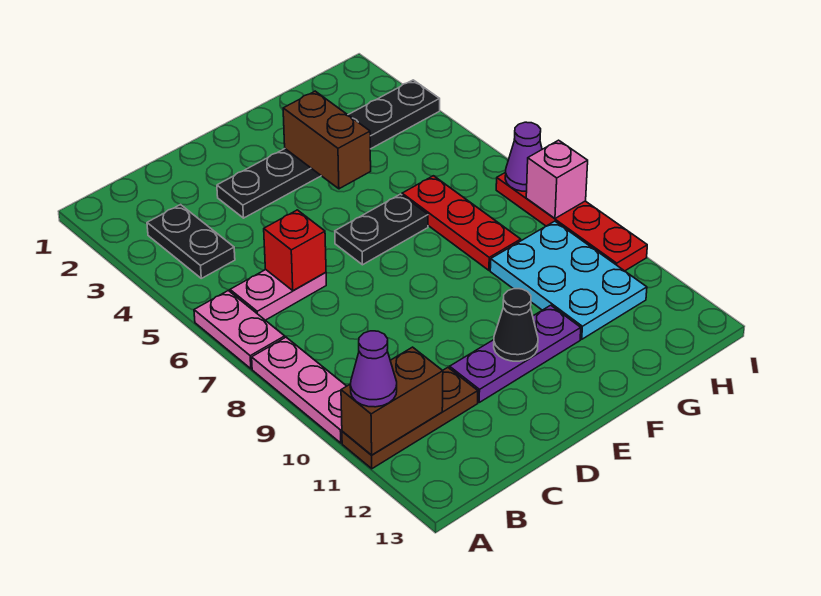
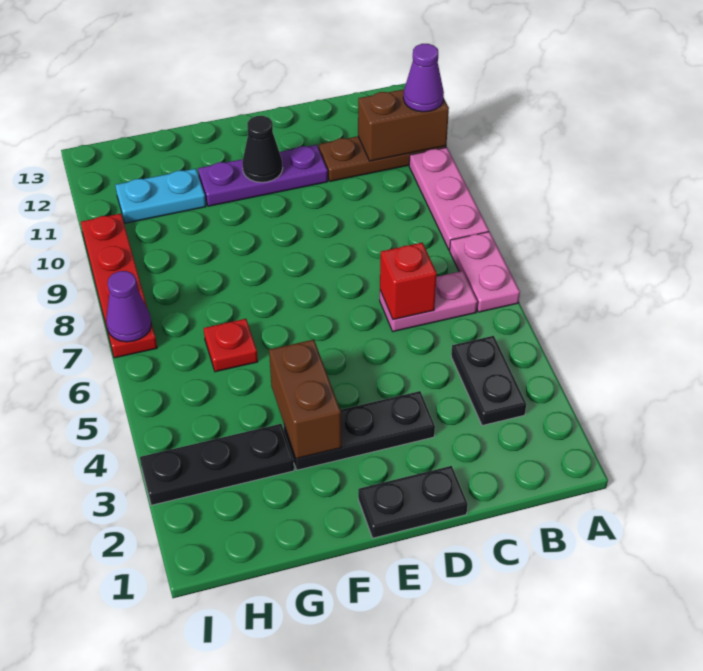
black plate E6:F6 level 1 -> black plate D1:E1 level 1
red plate G6:G8 level 1 -> red plate G6 level 1
cyan plate G9:H11 level 1 -> cyan plate G11:H11 level 1
pink brick I8 level 2 -> none

